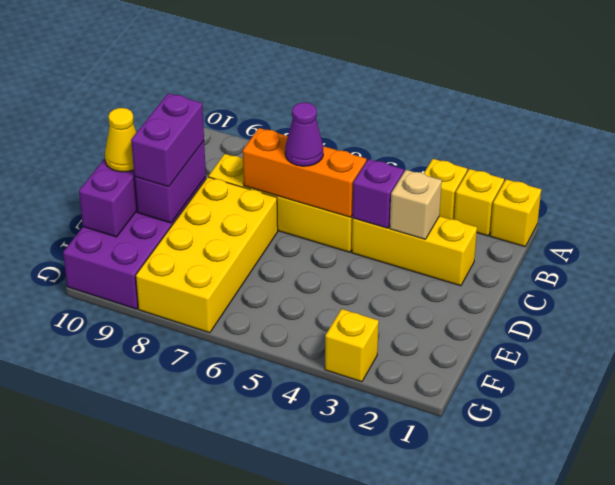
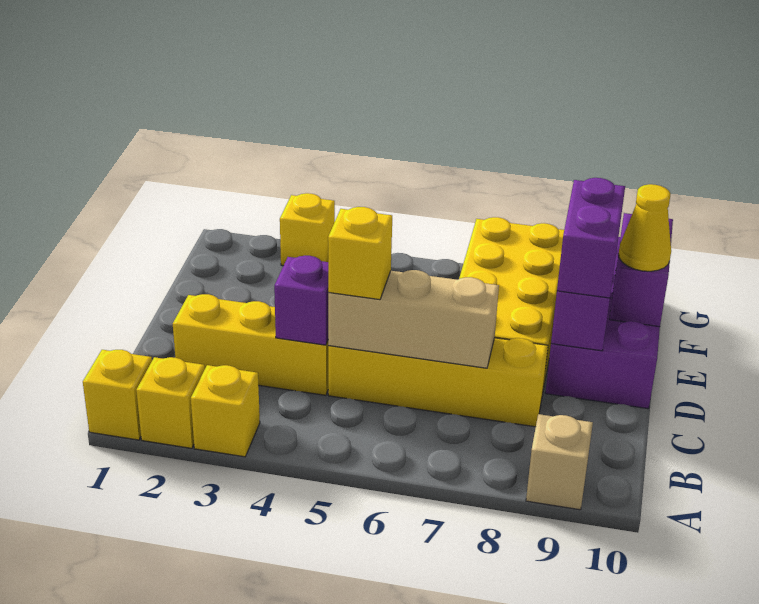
tan brick C3 level 2 -> tan brick A9 level 1
orange brick C5:C7 level 2 -> tan brick C5:C7 level 2
none -> yellow brick C5 level 3
purple cone C6 level 3 -> none

